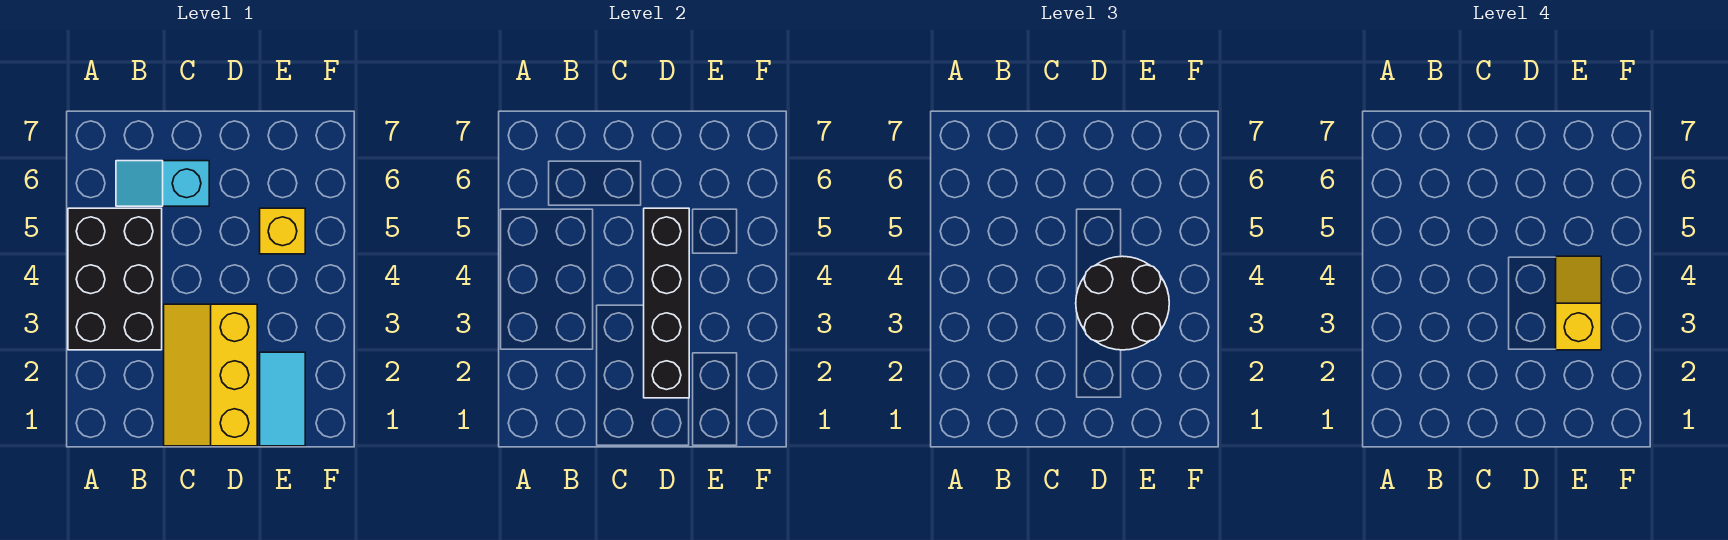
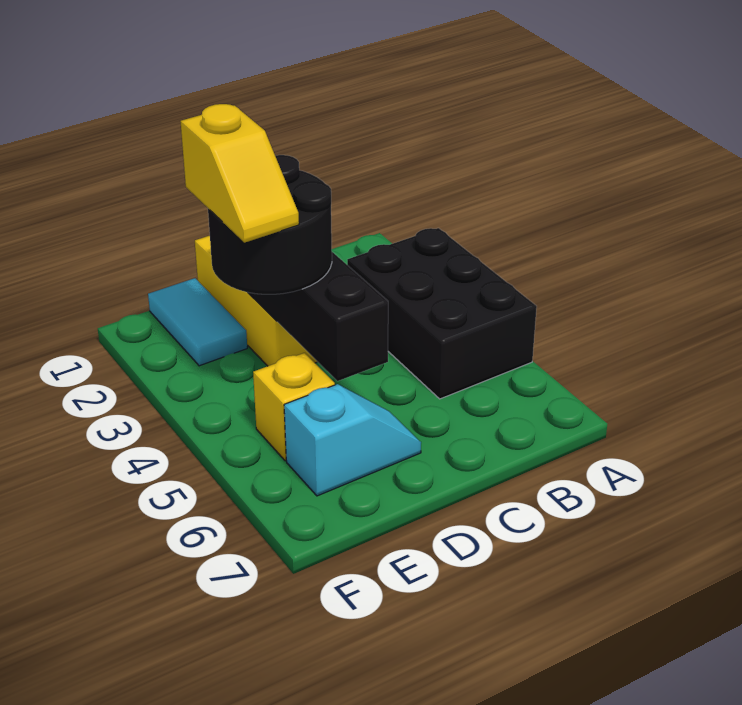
cyan slope B6:C6 level 1 top C -> cyan slope D6:E6 level 1 top E

